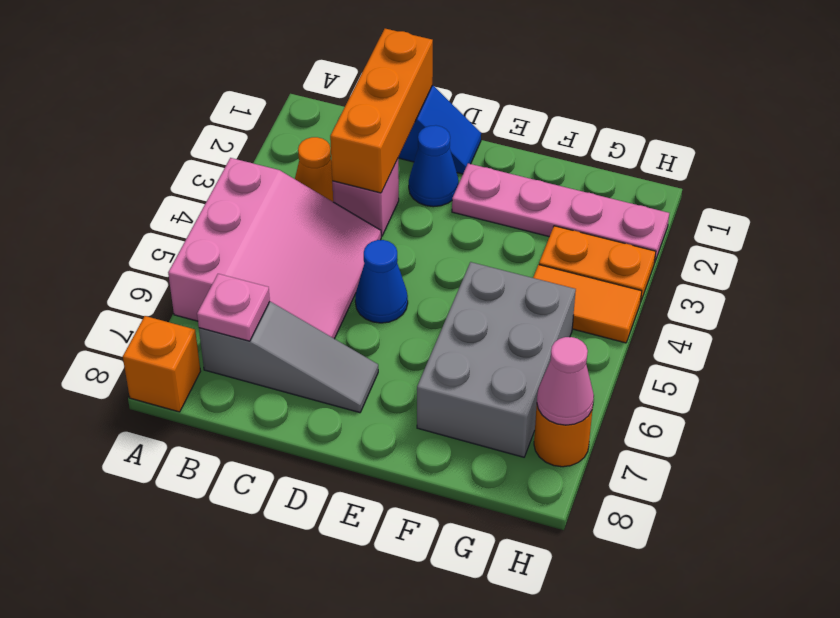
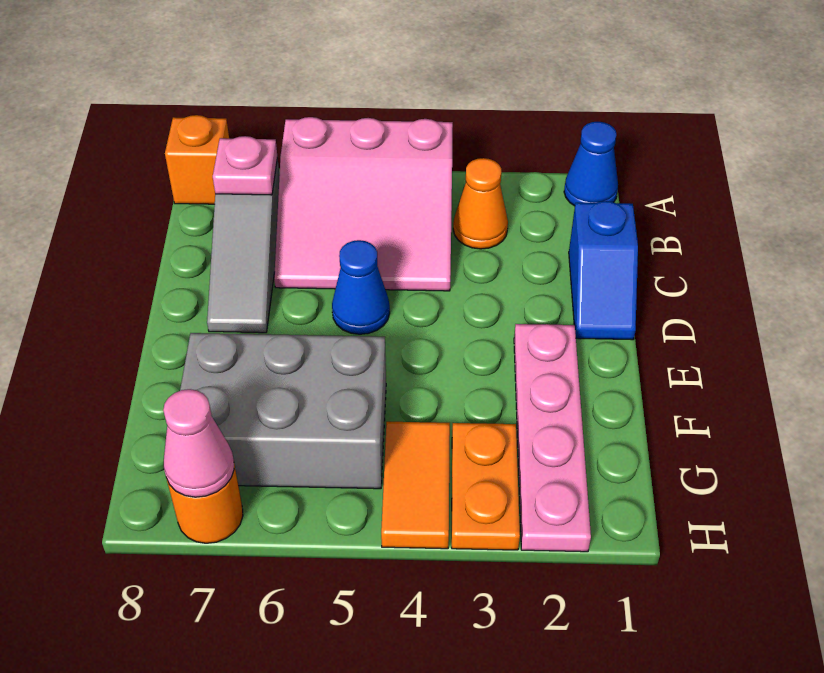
orange brick C1:C3 level 2 -> none
pink brick C3 level 1 -> none
blue cone D2 level 1 -> blue cone A1 level 1

